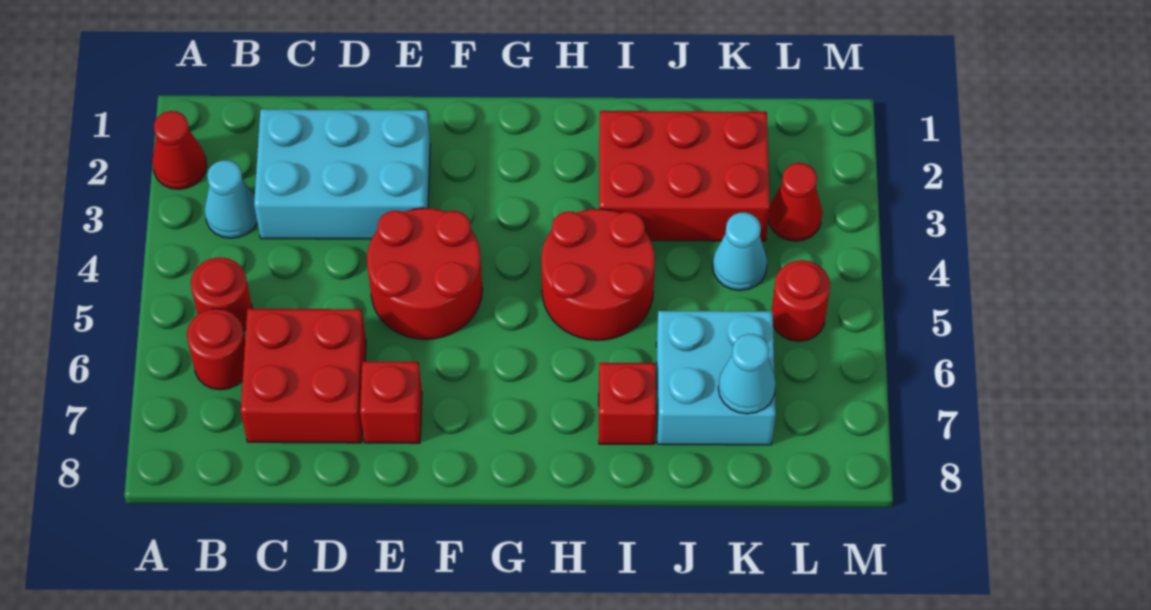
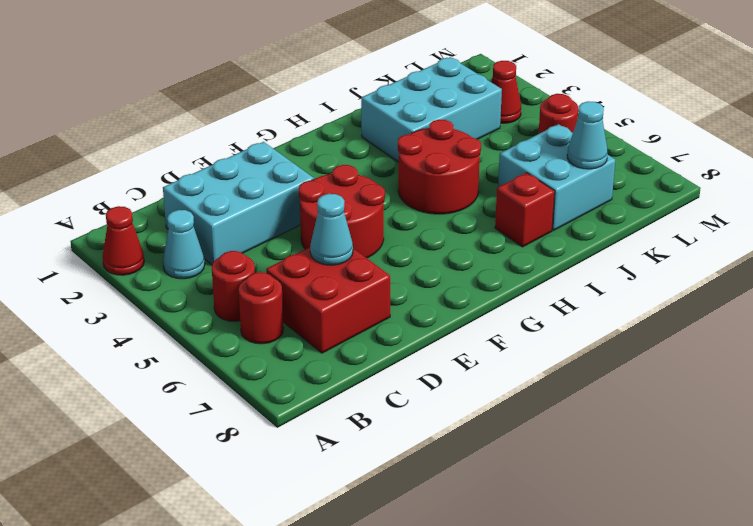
red brick E7 level 1 -> none
red brick I2:K3 level 1 -> cyan brick I2:K3 level 1
cyan cone K4 level 1 -> cyan cone D6 level 2

